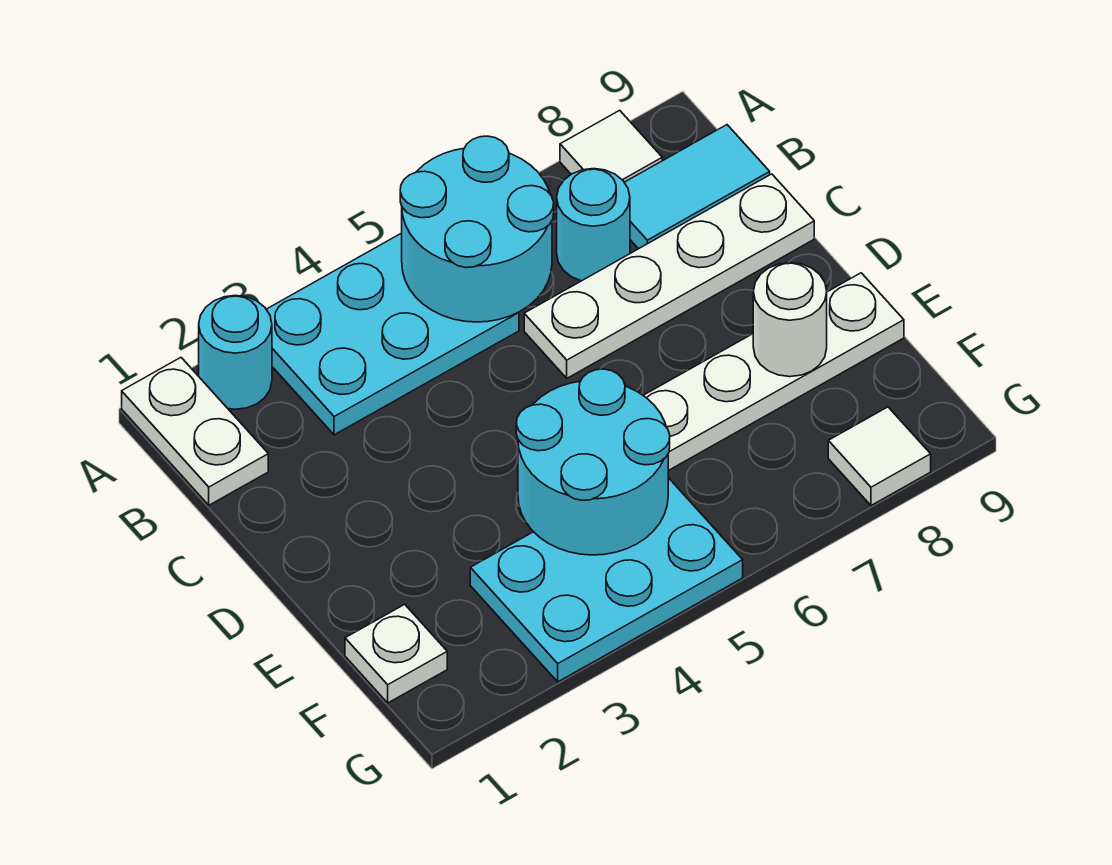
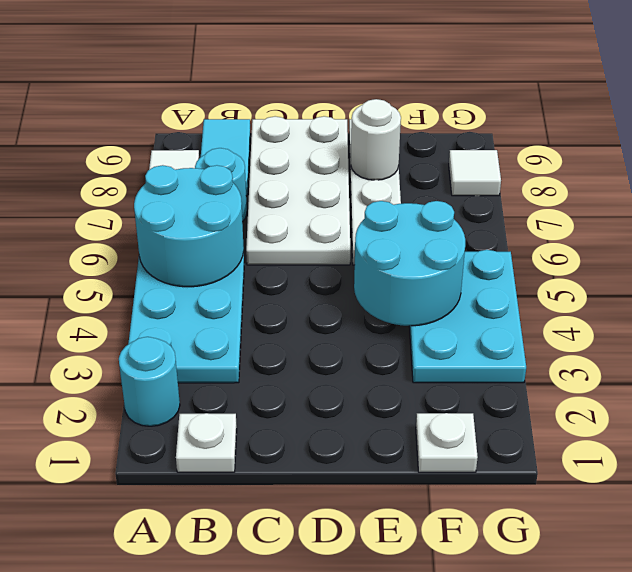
white plate A1:B1 level 1 -> white plate B1 level 1
white plate C6:C9 level 1 -> white plate C6:D9 level 1

